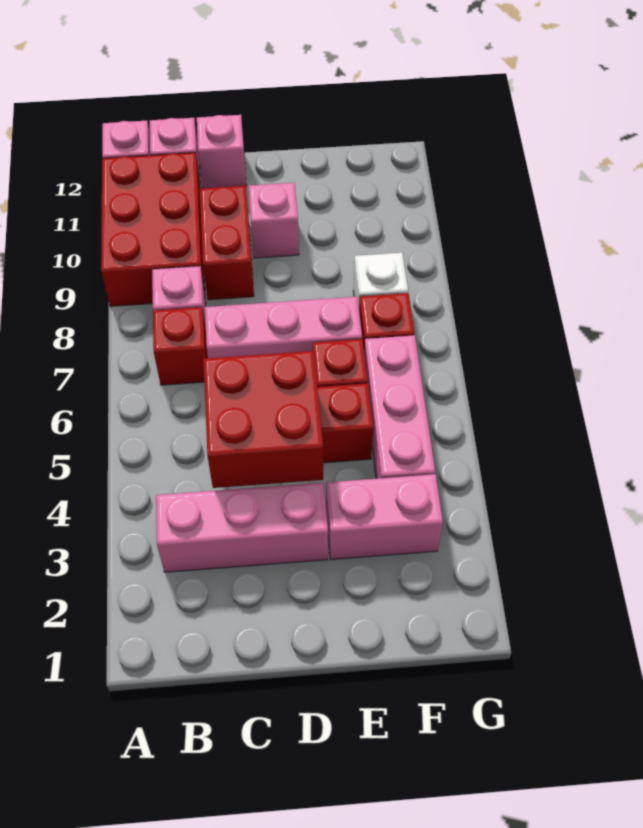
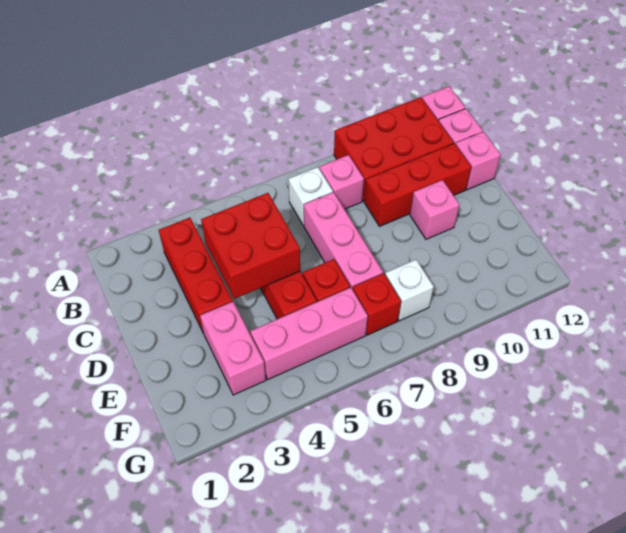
pink brick B3:D3 level 1 -> red brick B3:D3 level 1
red brick B7 level 1 -> white brick B7 level 1
red brick C9:C10 level 1 -> red brick C9:C11 level 1

